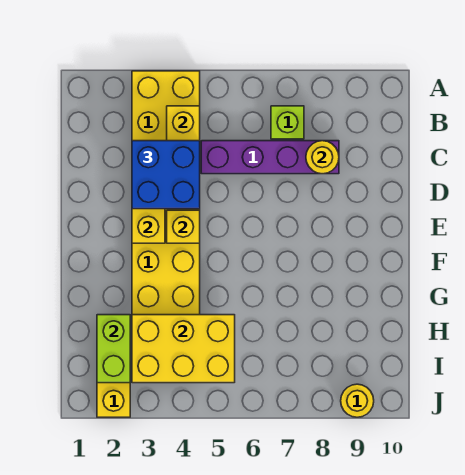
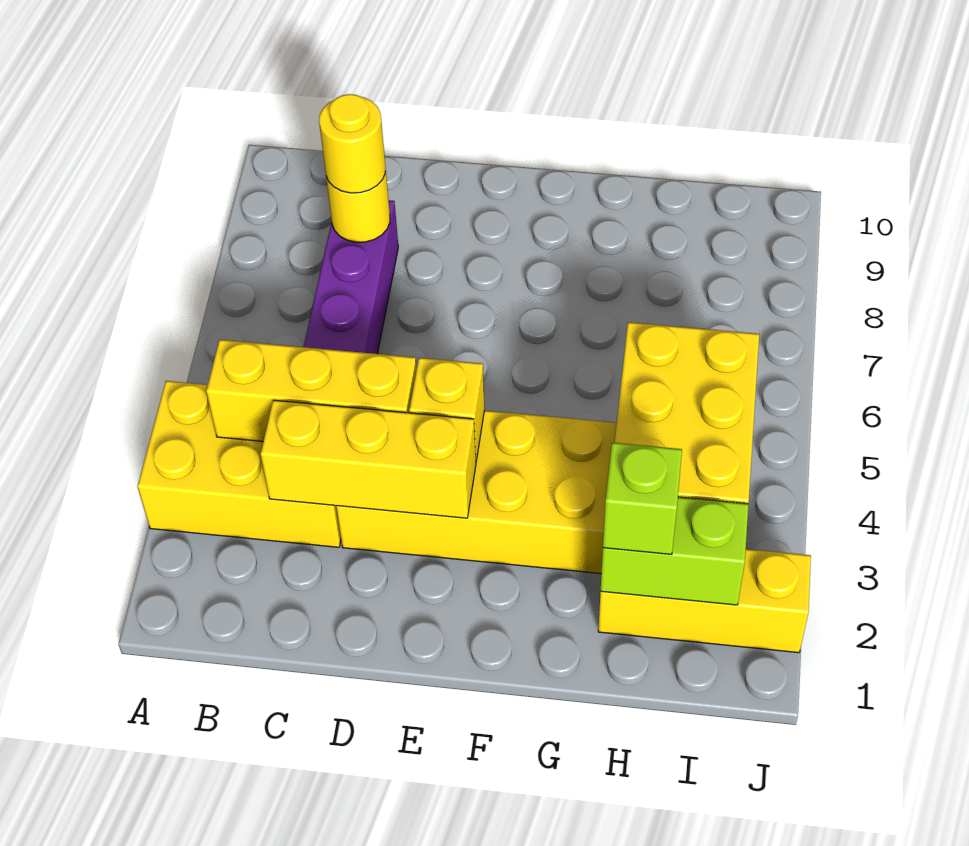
lime brick B7 level 1 -> lime brick H2 level 3
blue brick C3:D4 level 3 -> none
yellow round brick J9 level 1 -> yellow round brick C8 level 3

